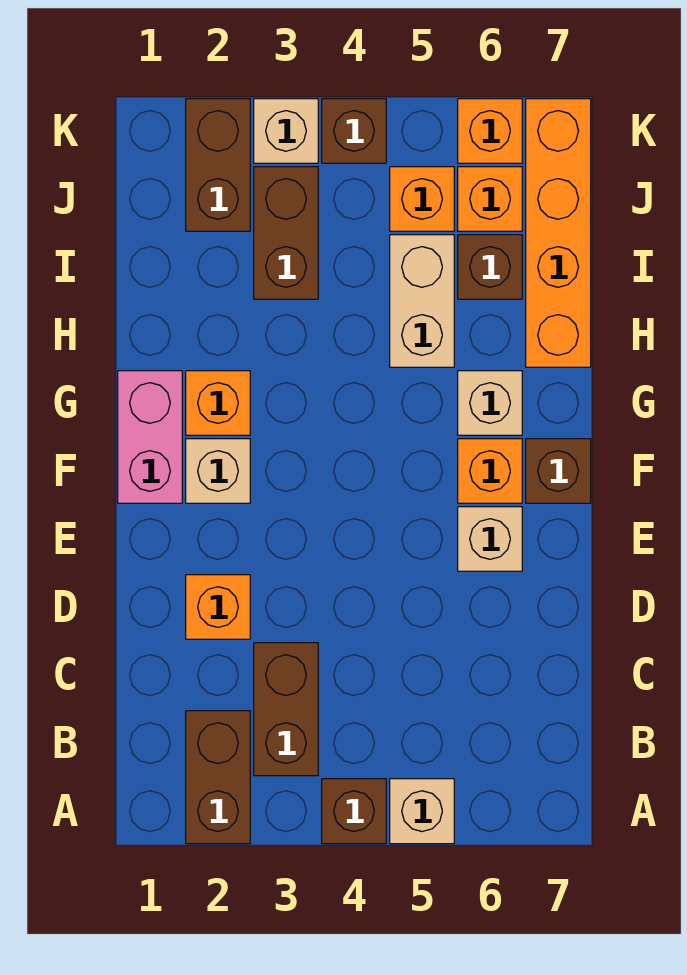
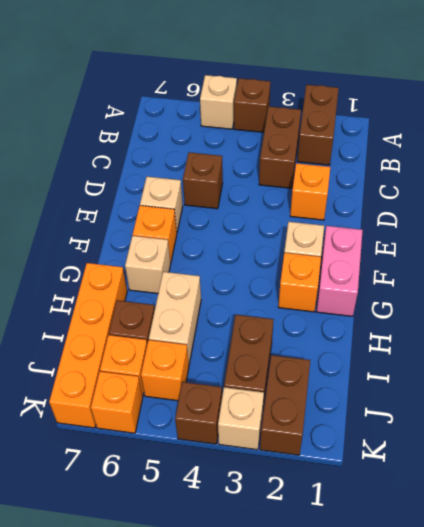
brown brick F7 level 1 -> brown brick D5 level 1

